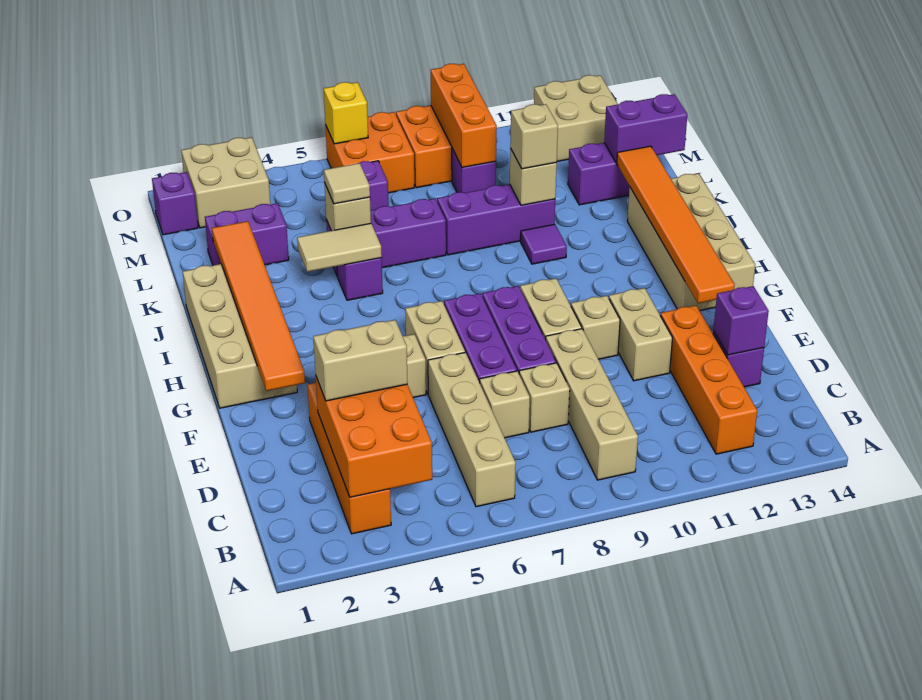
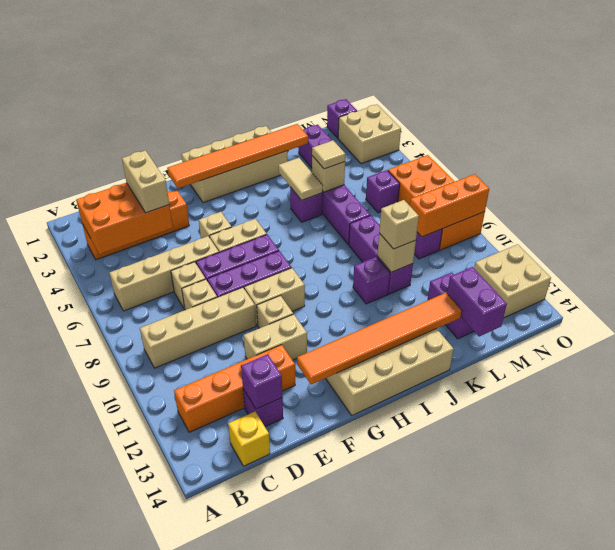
purple tile J10 level 1 -> purple brick J10 level 1
yellow brick O6 level 2 -> yellow brick C14 level 1

